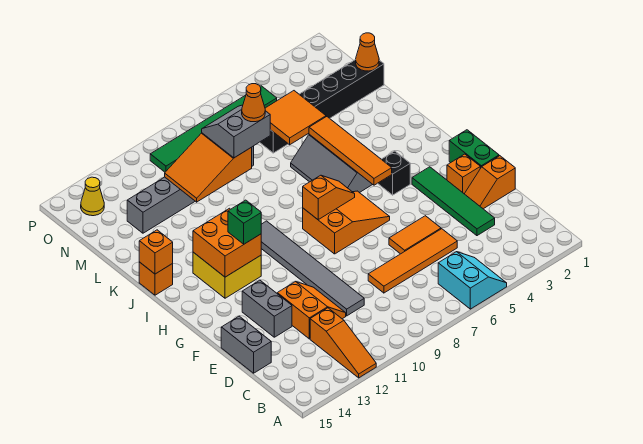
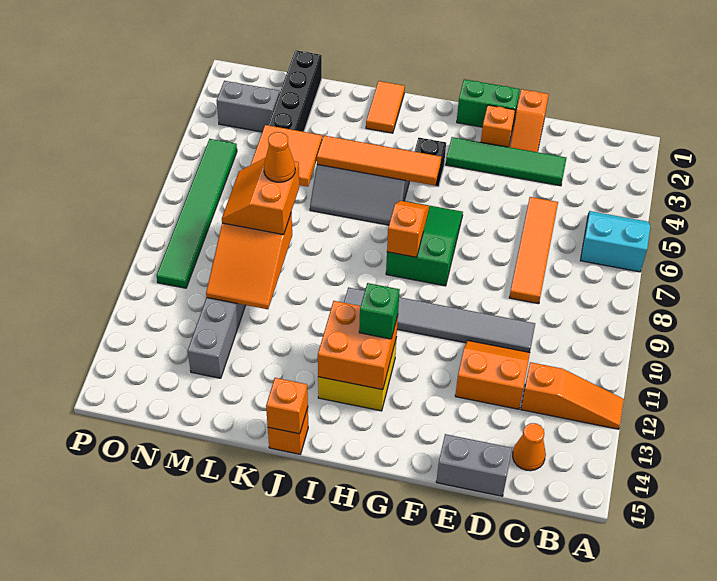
orange tile E5:E6 level 1 -> orange tile J1:J2 level 1
grey brick E13:F13 level 1 -> grey brick N3:O3 level 1
orange slope G6:H8 level 1 top 8 -> green slope G6:H8 level 1 top 8
grey slope L8:M9 level 3 top L -> orange slope L8:M9 level 3 top L
orange cone M1 level 2 -> orange cone C14 level 1
yellow cone O14 level 1 -> none

